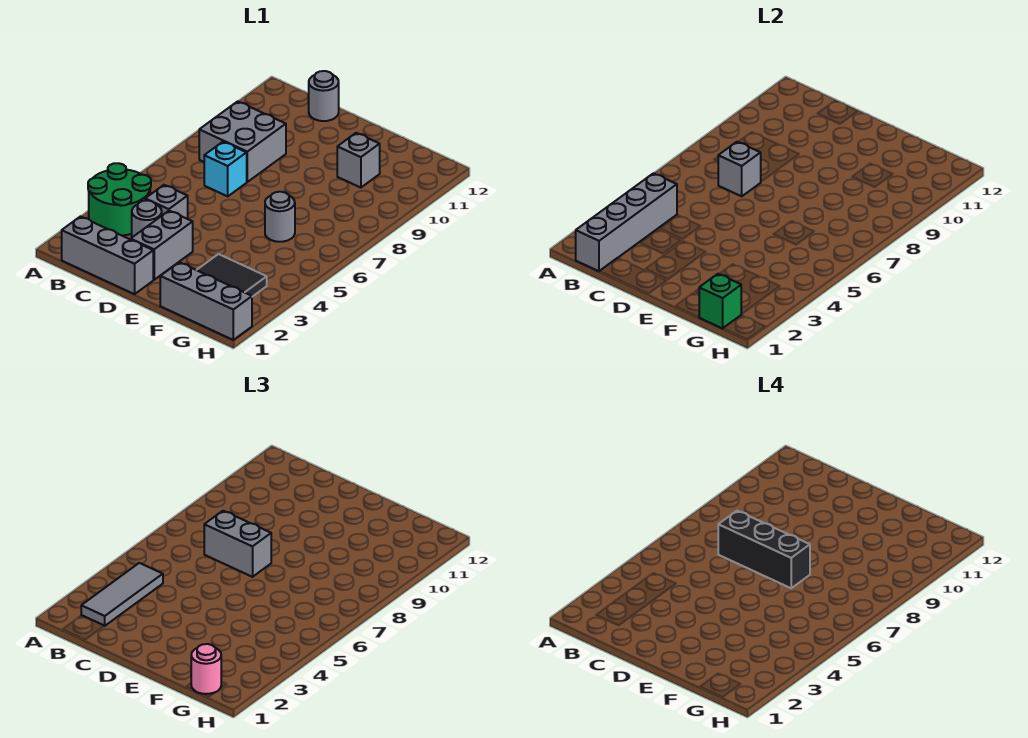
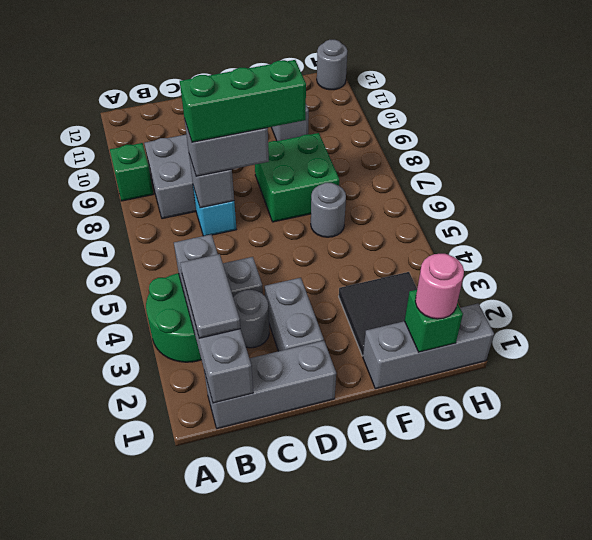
none -> green brick A9 level 1
grey tile B2:B4 level 3 -> grey tile B2:B3 level 3
black brick C7:E7 level 4 -> green brick C7:E7 level 4
grey round brick C12 level 1 -> grey round brick H12 level 1
none -> green brick E7:F8 level 1

